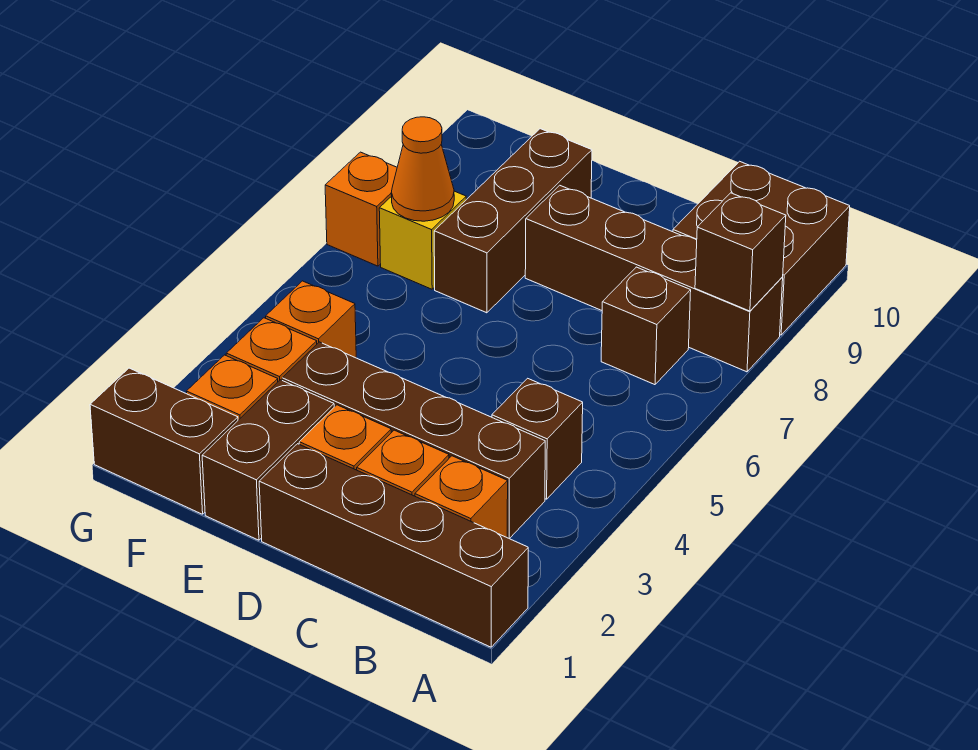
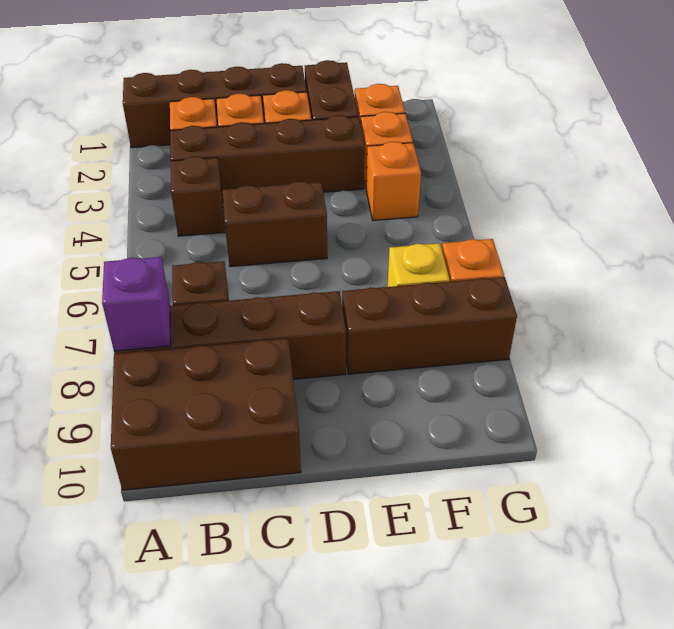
brown brick A8 level 2 -> purple brick A8 level 2
brown brick A9:B10 level 1 -> brown brick A9:C10 level 1
brown brick E7:E9 level 1 -> brown brick E8:G8 level 1
brown brick F1:G1 level 1 -> brown brick C5:D5 level 1
orange cone F7 level 2 -> none

